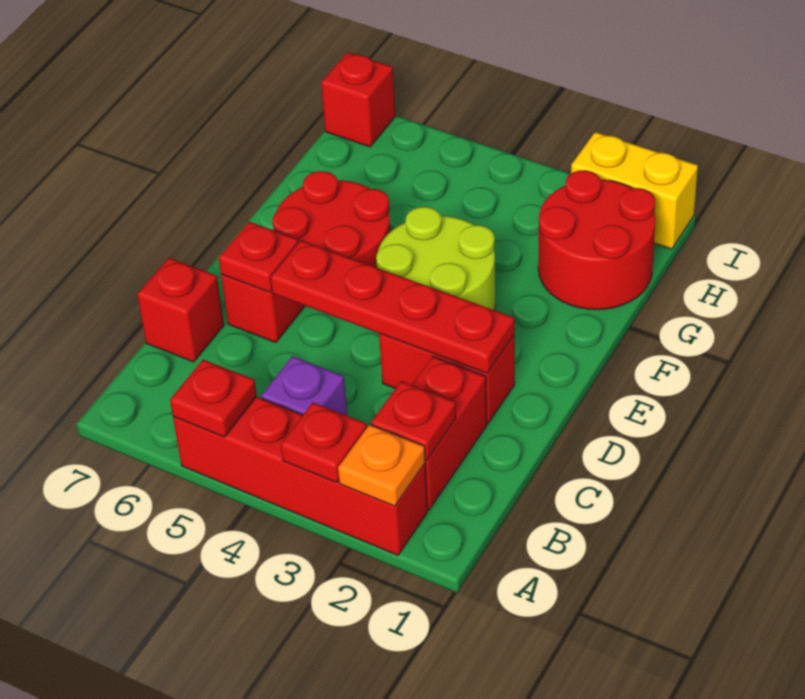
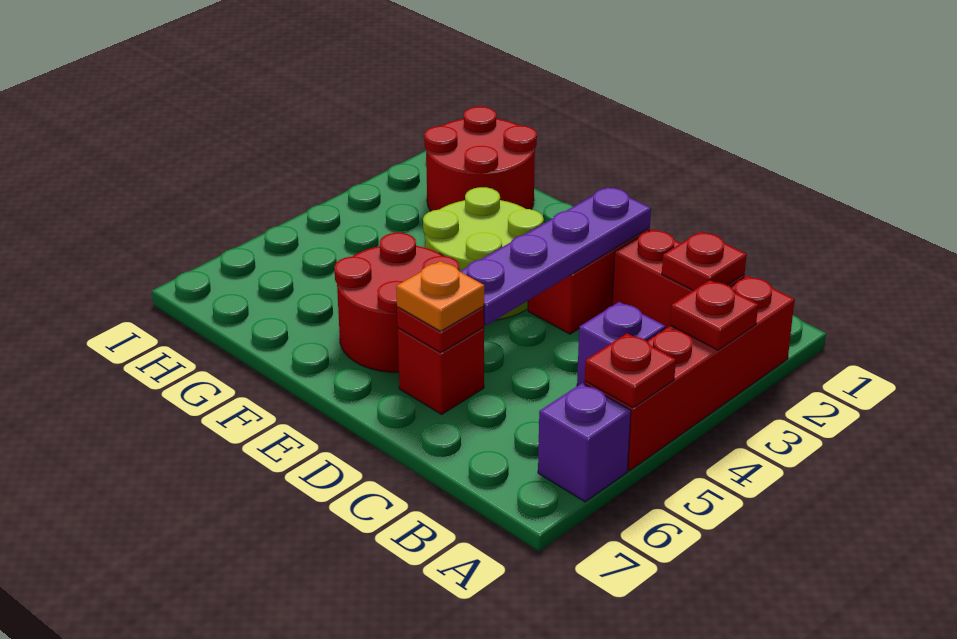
orange plate A2 level 2 -> orange plate D6 level 3
none -> purple brick A6 level 1
red brick C7 level 1 -> none
red plate D2:D5 level 2 -> purple plate D2:D5 level 2
yellow brick I1:I2 level 1 -> none
red brick I7 level 1 -> none

